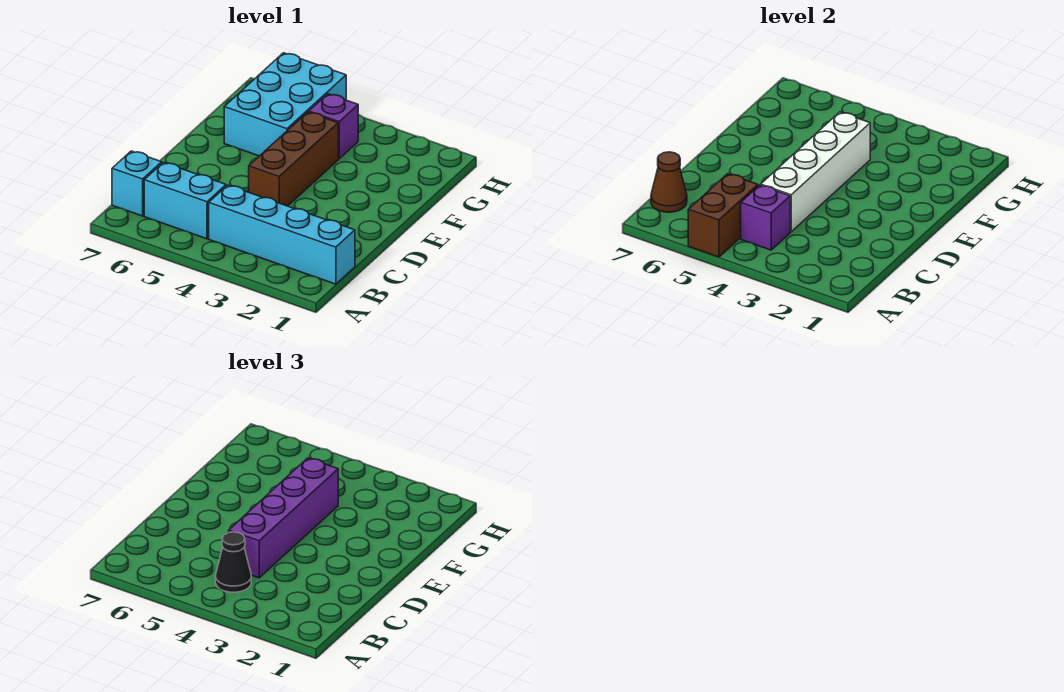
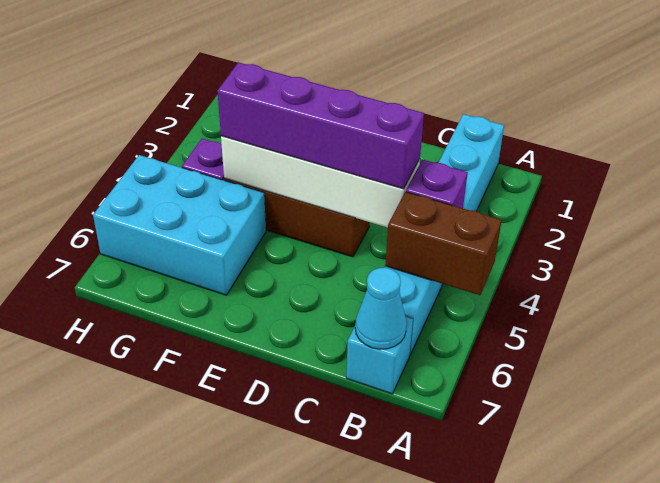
black cone B4 level 3 -> none
brown cone B7 level 2 -> cyan cone B7 level 2

